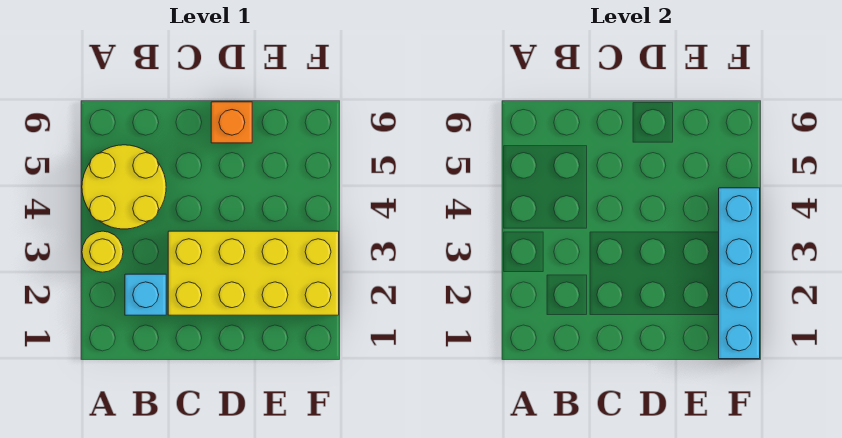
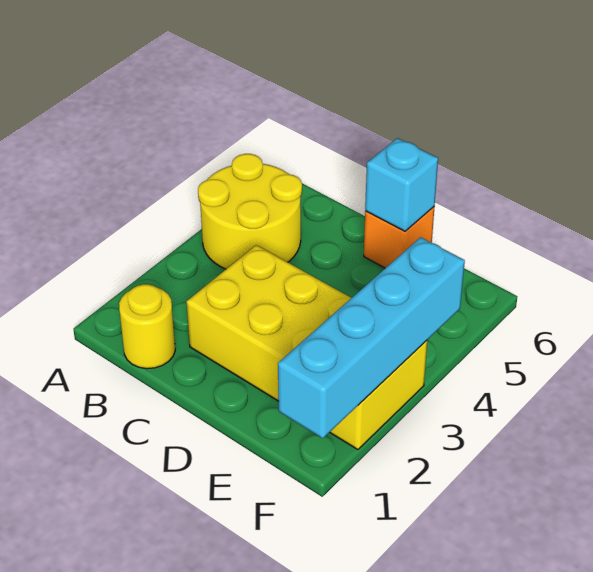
yellow round brick A3 level 1 -> yellow round brick B1 level 1
cyan brick B2 level 1 -> cyan brick D6 level 2

